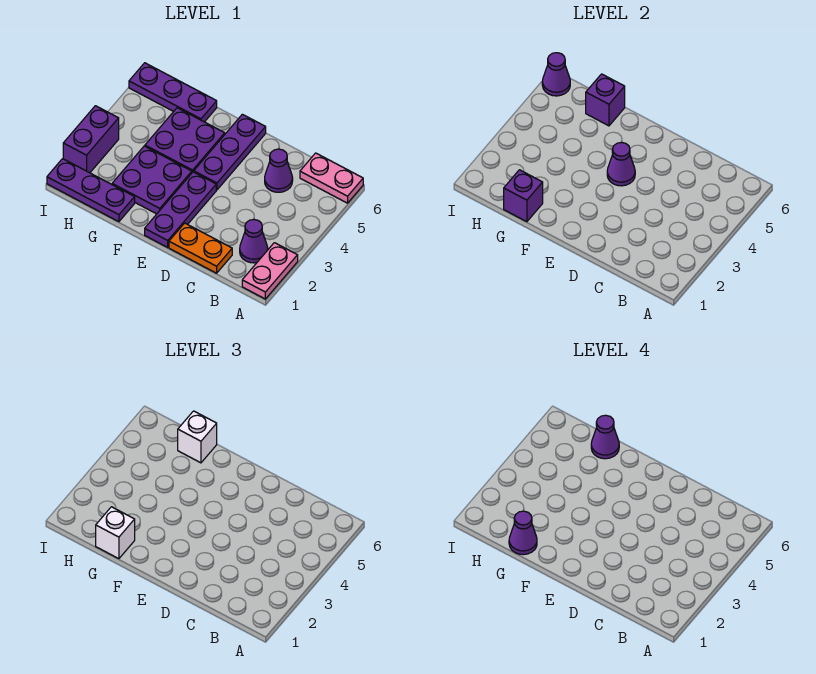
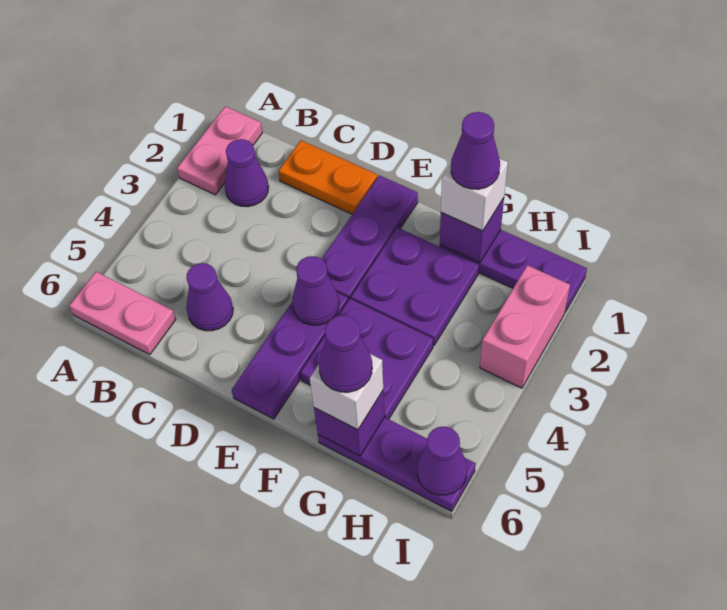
purple brick I2:I3 level 1 -> pink brick I2:I3 level 1

